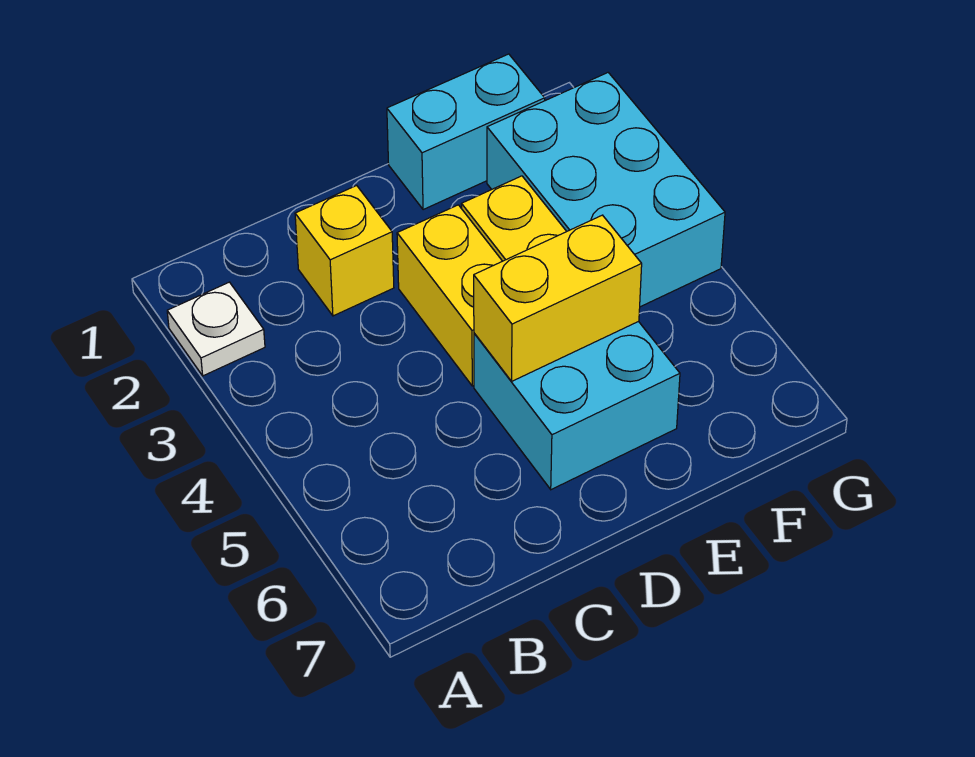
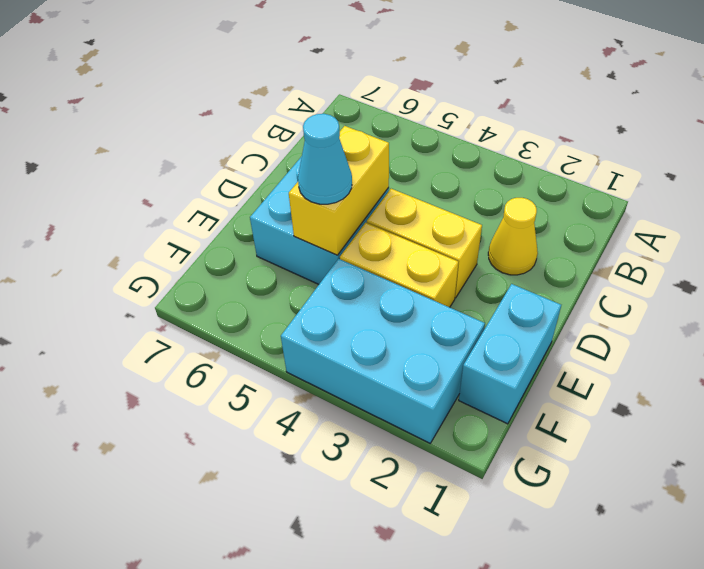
white plate A2 level 1 -> none
yellow brick C2 level 1 -> yellow cone C2 level 1
none -> cyan cone E5 level 3

